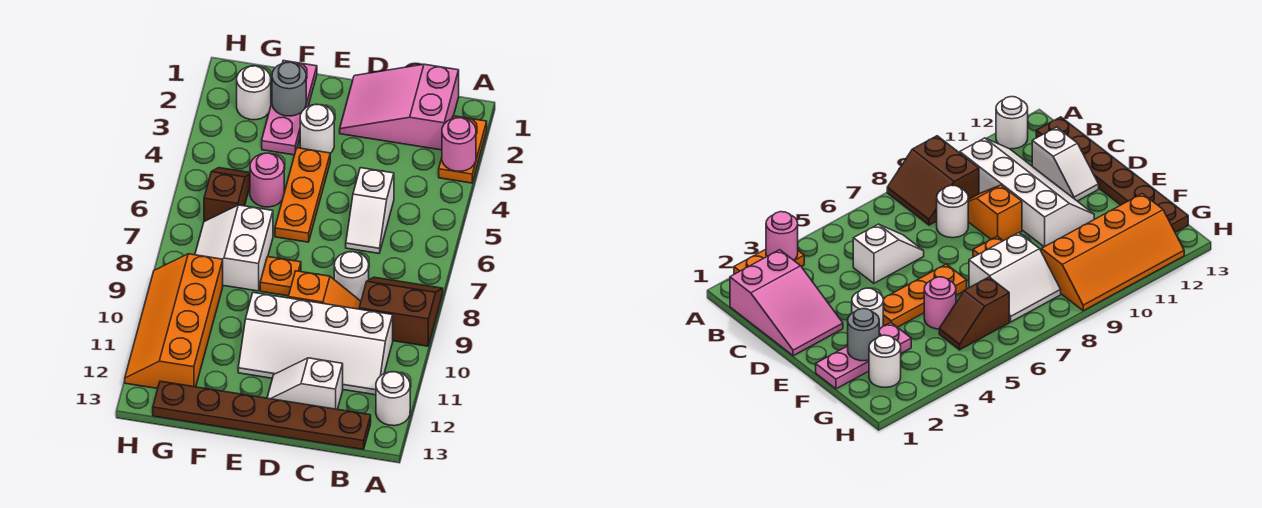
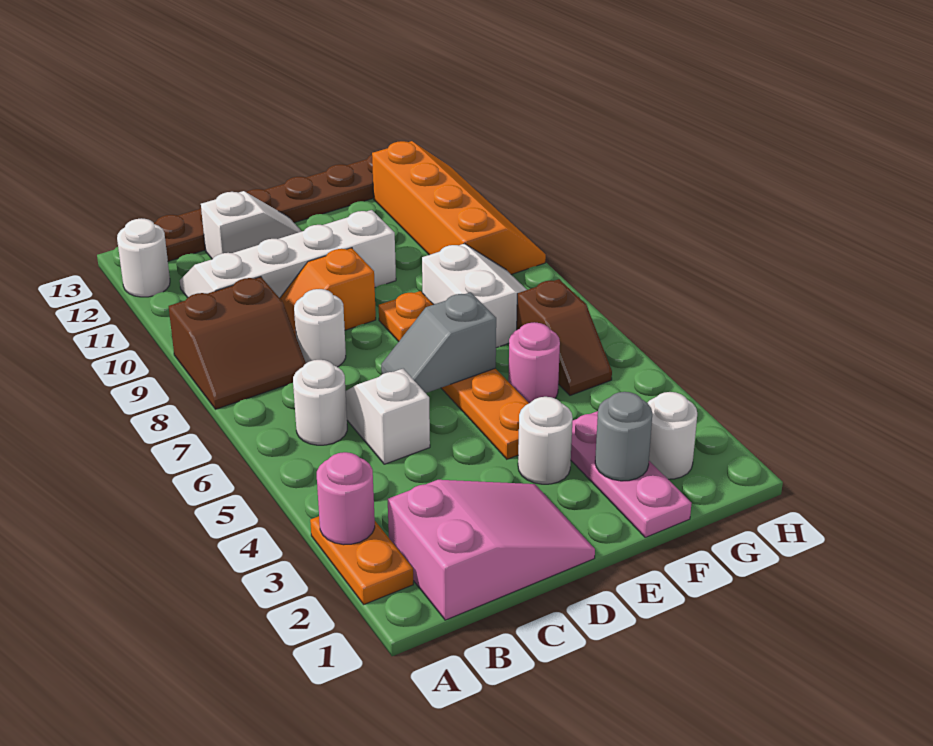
none -> white round brick B6 level 1
none -> grey slope D6:E6 level 2 top E

